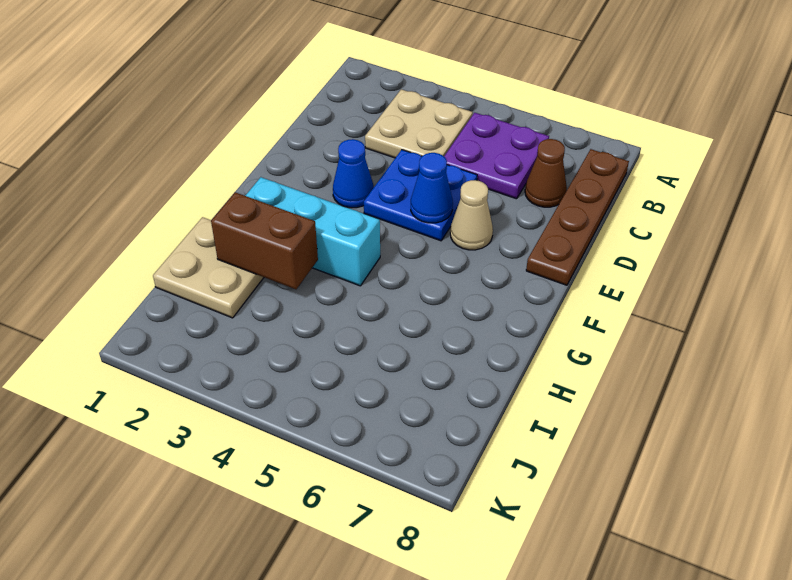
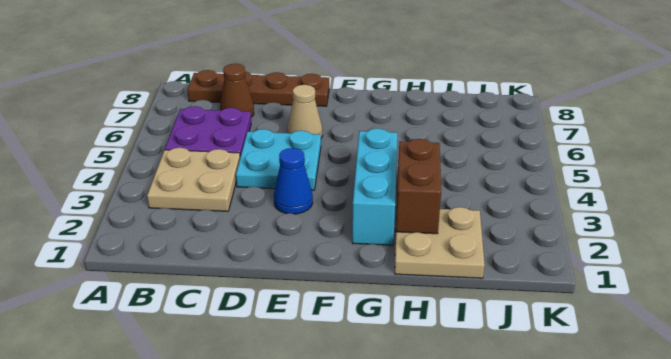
blue plate D4:E5 level 1 -> cyan plate D4:E5 level 1
blue cone E5 level 2 -> none

